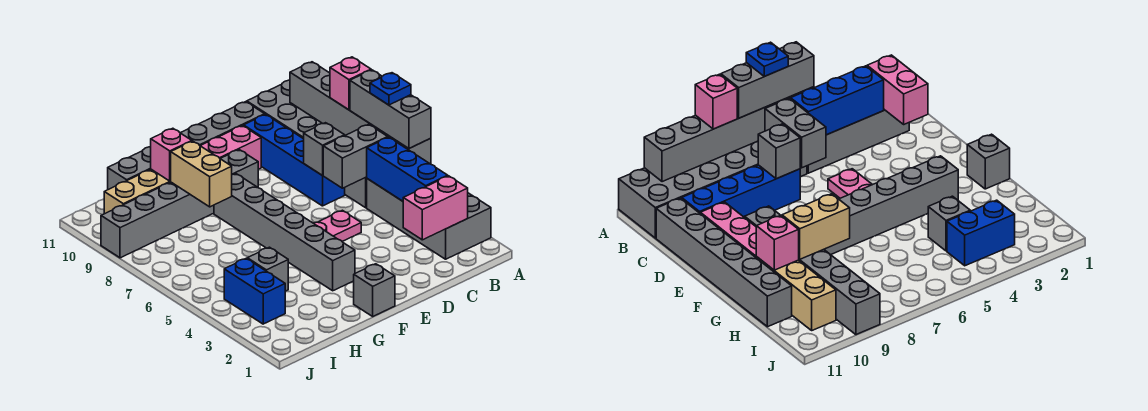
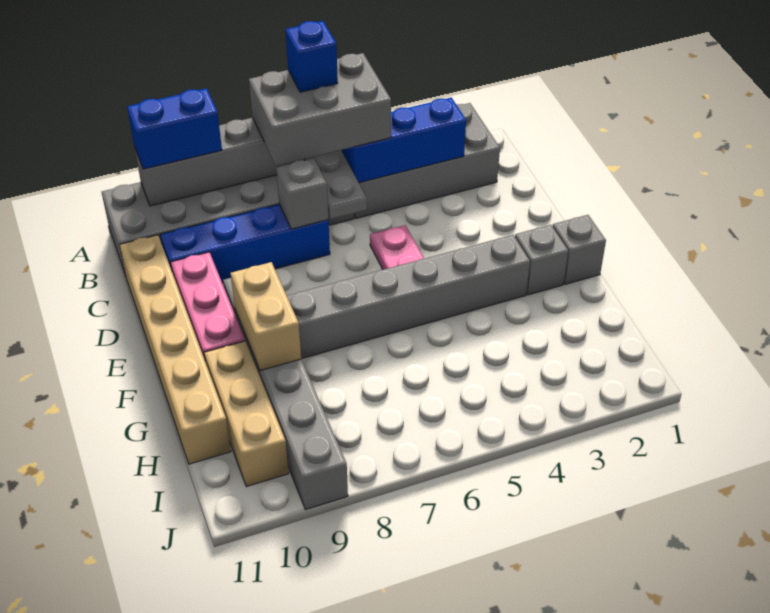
grey brick A5:A7 level 3 -> grey brick A5:B7 level 3
blue plate A6 level 4 -> blue brick A6 level 4
pink brick A8 level 3 -> none
pink brick B2:C2 level 2 -> none
grey brick B6:C6 level 2 -> grey plate B6:C6 level 2
grey brick C11:H11 level 1 -> tan brick C11:H11 level 1
tan brick G8:G9 level 2 -> tan brick F9:G9 level 2
pink brick G10 level 2 -> none
grey brick H4 level 1 -> grey brick F2 level 1
blue brick I3:I4 level 1 -> blue brick A9:A10 level 3

